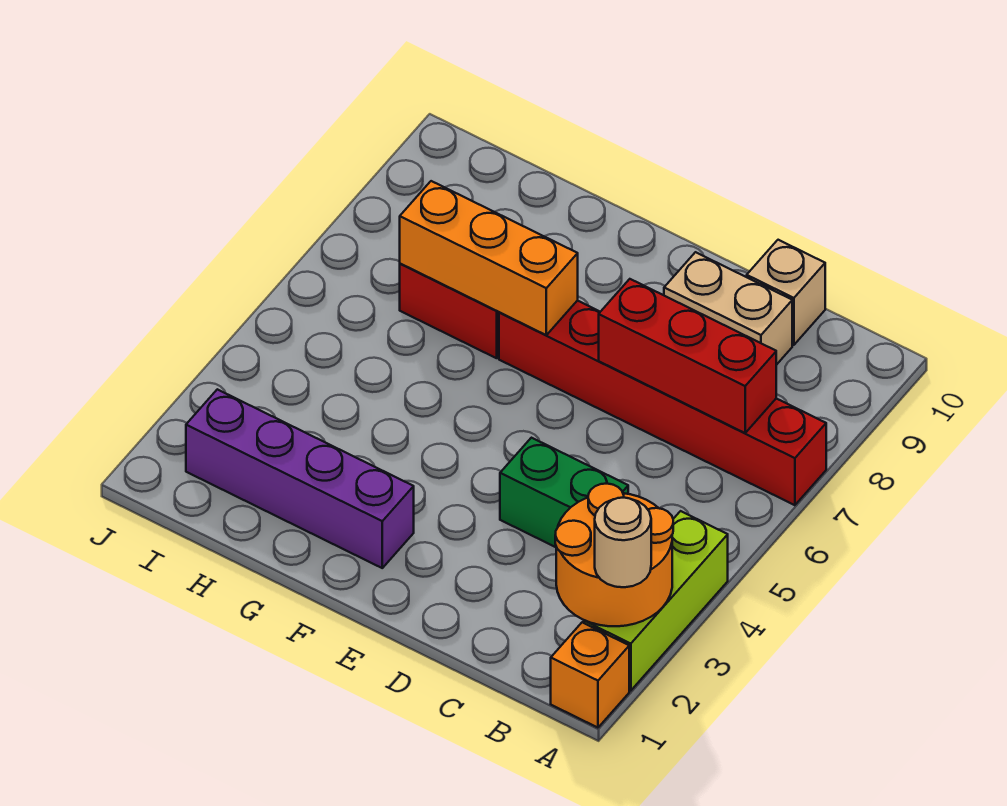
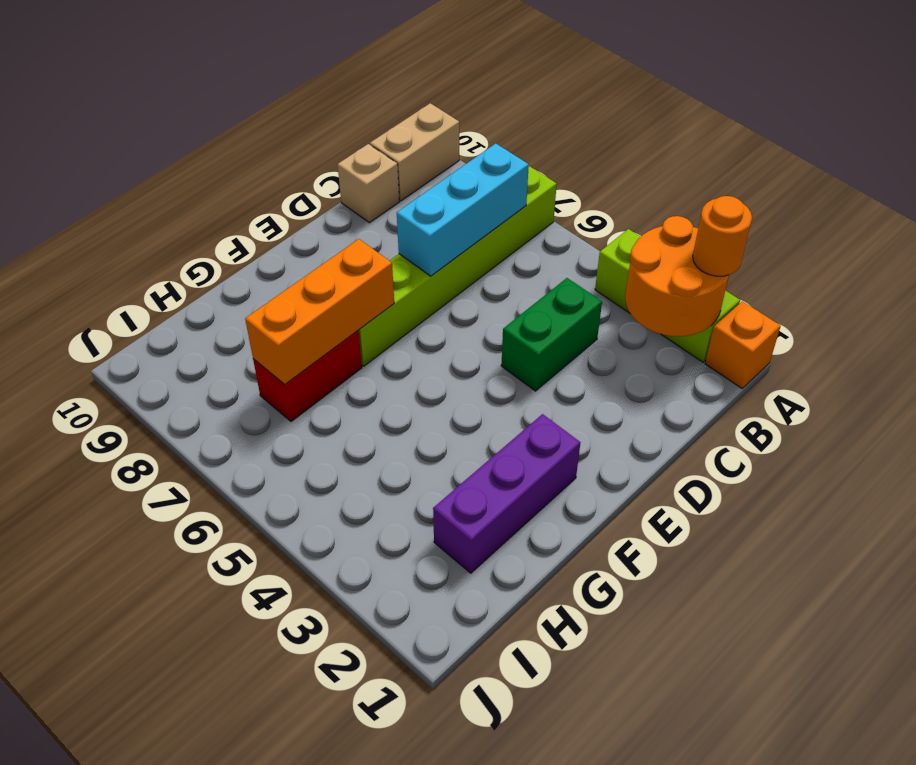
tan round brick A2 level 3 -> orange round brick A2 level 3
red brick A7:F7 level 1 -> lime brick A7:F7 level 1
red brick B7:D7 level 2 -> cyan brick B7:D7 level 2
tan brick C9:D9 level 1 -> tan brick A10:B10 level 1
purple brick F2:I2 level 1 -> purple brick F2:H2 level 1

